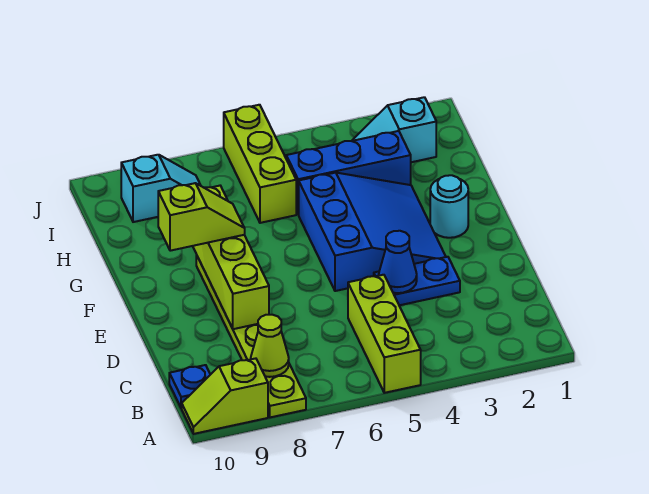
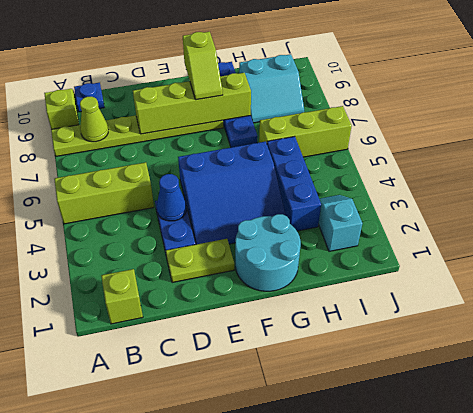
none -> lime brick B1 level 1
none -> lime plate D2:E2 level 1
cyan round brick F2 level 1 -> cyan round brick F1:G2 level 1
none -> blue plate G7:G10 level 1
cyan slope I8:I9 level 1 top 9 -> cyan slope H8:I9 level 1 top 9

